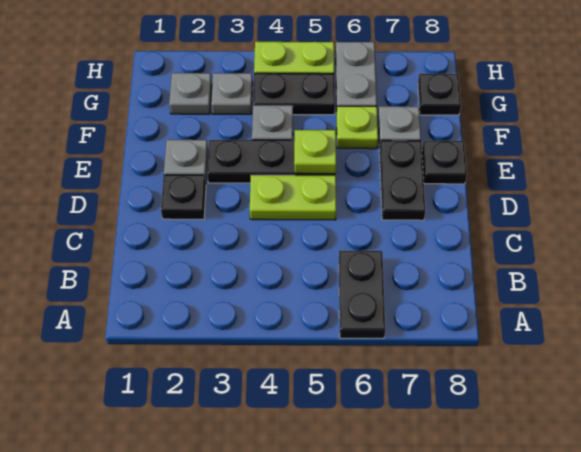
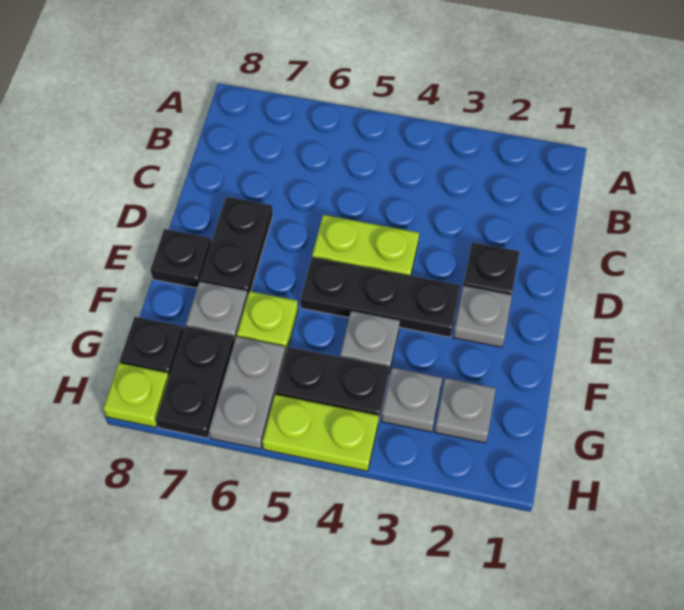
black plate A6:B6 level 1 -> black plate G7:H7 level 1
lime plate E5 level 2 -> lime plate H8 level 1

